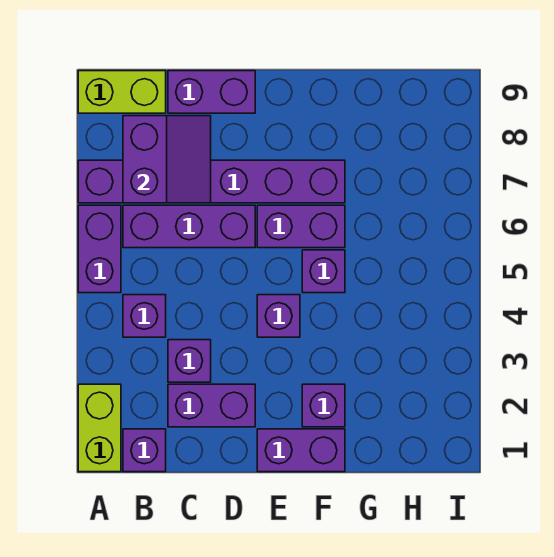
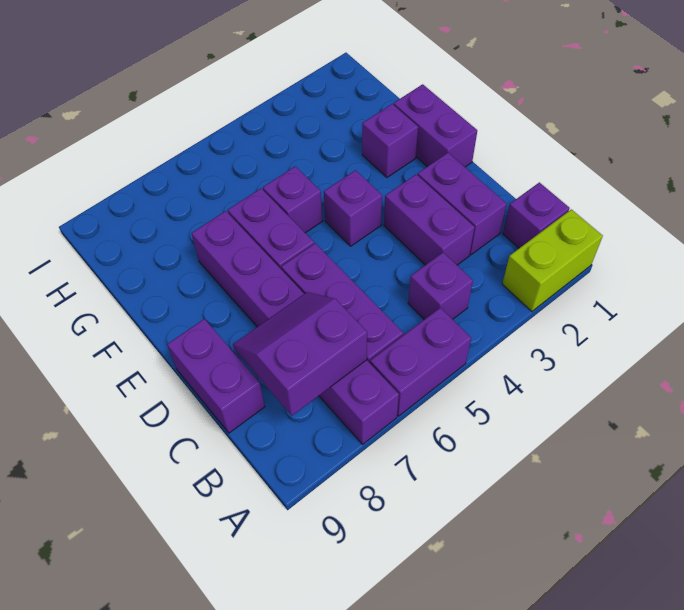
lime brick A9:B9 level 1 -> none
purple brick C3 level 1 -> purple brick C3:D3 level 1

